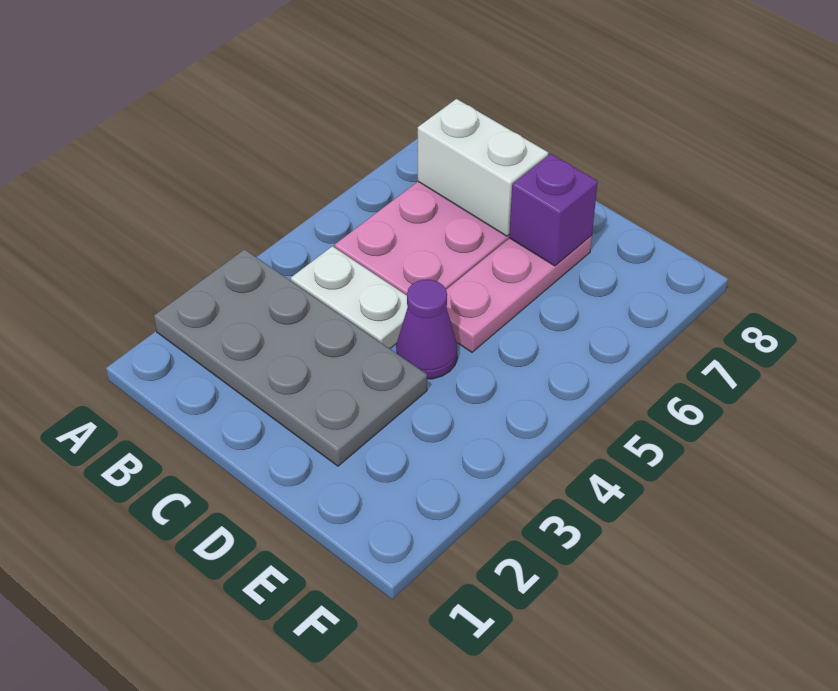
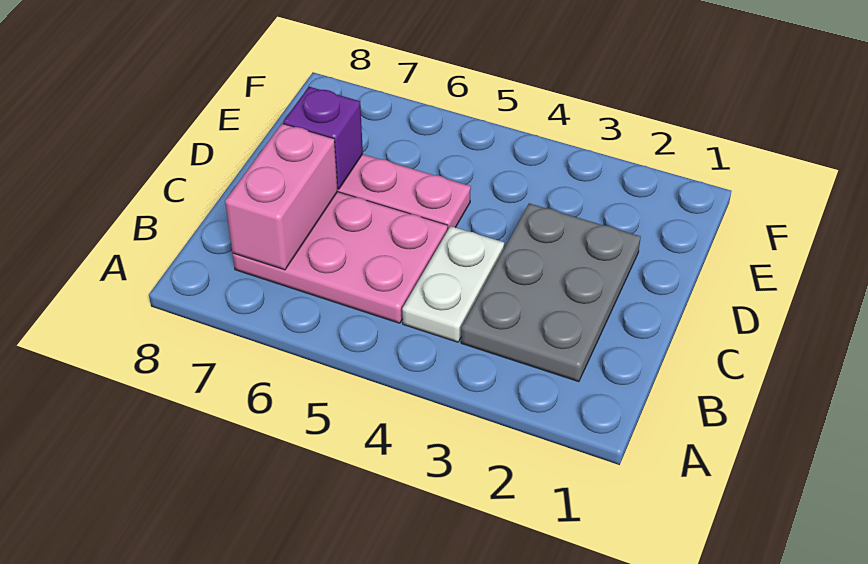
grey plate A2:D3 level 1 -> grey plate B2:D3 level 1
white brick B7:C7 level 2 -> pink brick B7:C7 level 2
purple cone D4 level 1 -> none

